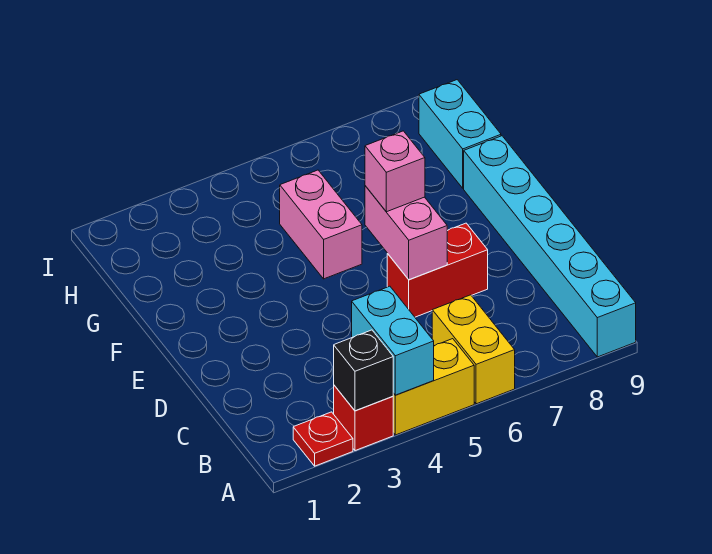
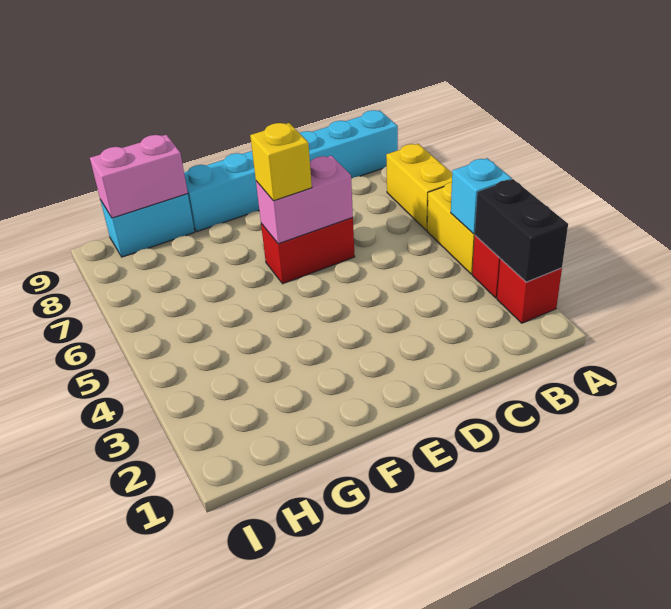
red plate A2 level 1 -> red brick A2 level 1
black brick A3 level 2 -> black brick A2:A3 level 2
cyan brick A4:B4 level 2 -> cyan brick A4 level 2
yellow brick A6:B6 level 1 -> yellow brick A6:A7 level 1
red brick D6:D7 level 1 -> red brick D6:E6 level 1
pink brick E6 level 3 -> yellow brick E6 level 3
pink brick F5:G5 level 1 -> pink brick G9:H9 level 2

